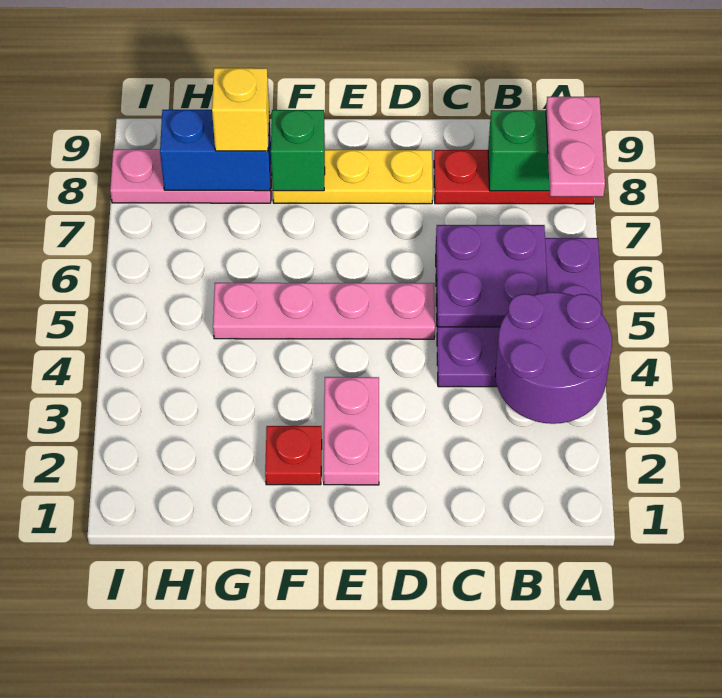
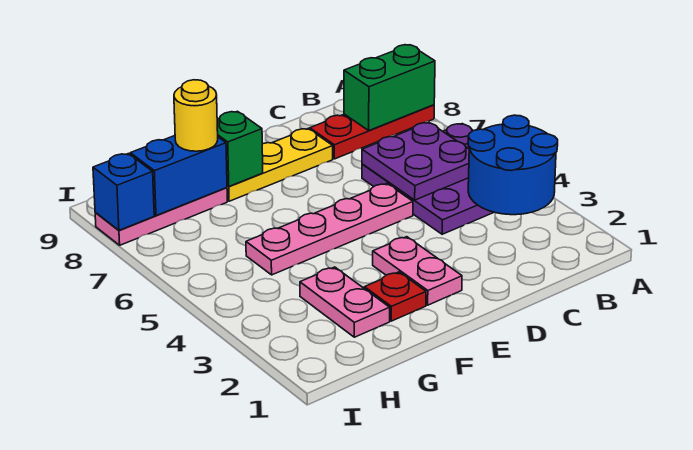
purple round brick A3:B4 level 2 -> blue round brick A3:B4 level 2
pink plate A7:A8 level 3 -> pink plate G2:G3 level 1
yellow brick G8 level 3 -> yellow round brick G8 level 3
none -> blue brick I8 level 2

